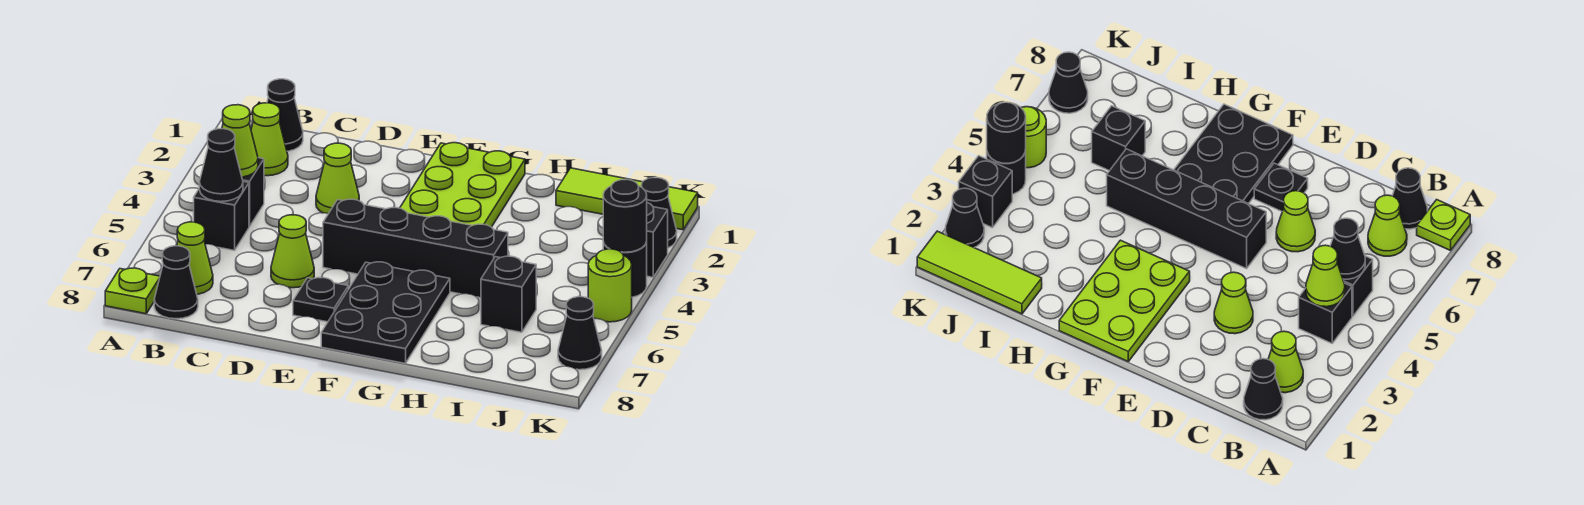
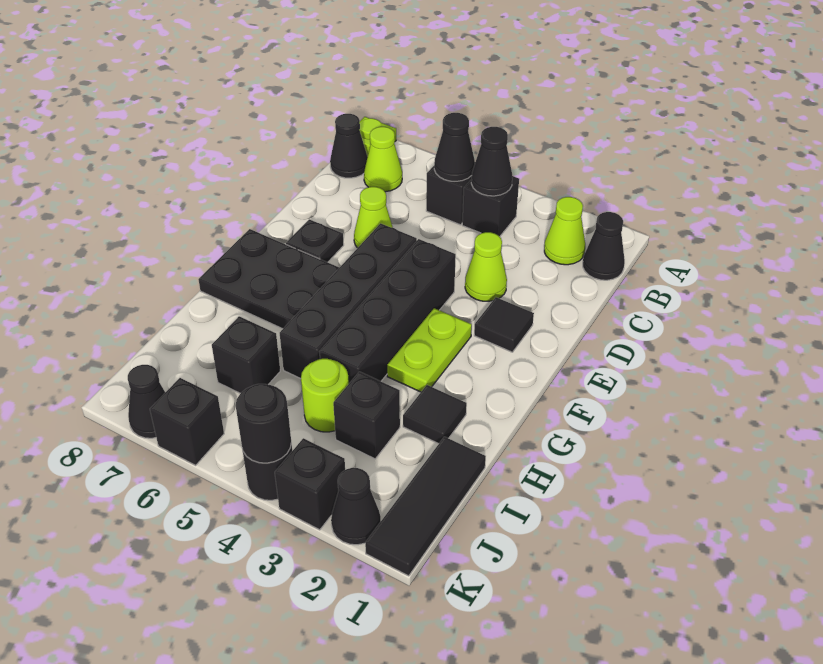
lime cone B4 level 2 -> black cone B4 level 2
none -> black tile E2 level 1
none -> black brick E4:H4 level 1
lime plate F1:G3 level 1 -> lime plate F3:G3 level 1
none -> black tile H2 level 1
lime tile I1:K1 level 1 -> black tile I1:K1 level 1
none -> black brick I3 level 1
lime round brick K5 level 1 -> lime round brick I4 level 1
none -> black brick K6 level 1

